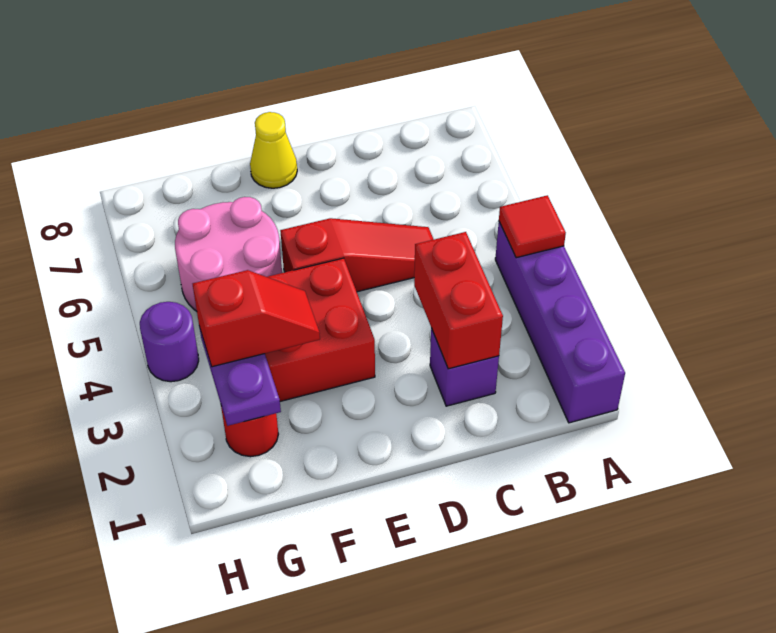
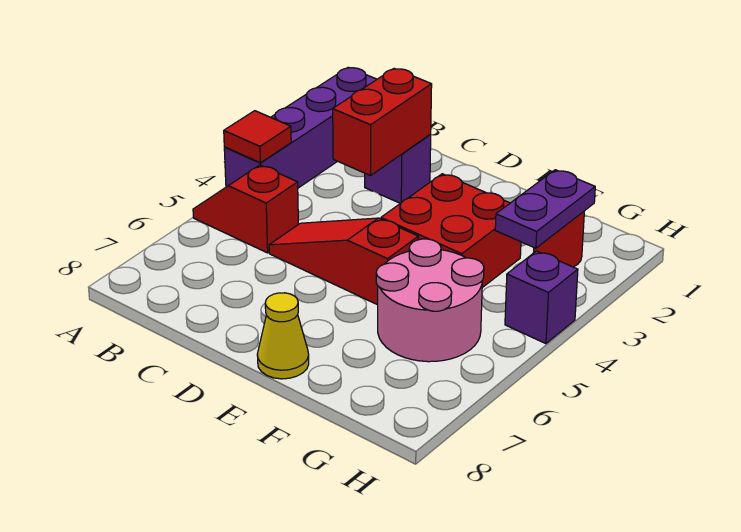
red slope F3:G3 level 3 top G -> red slope A5:B5 level 1 top B
purple round brick H4 level 1 -> purple brick H4 level 1

